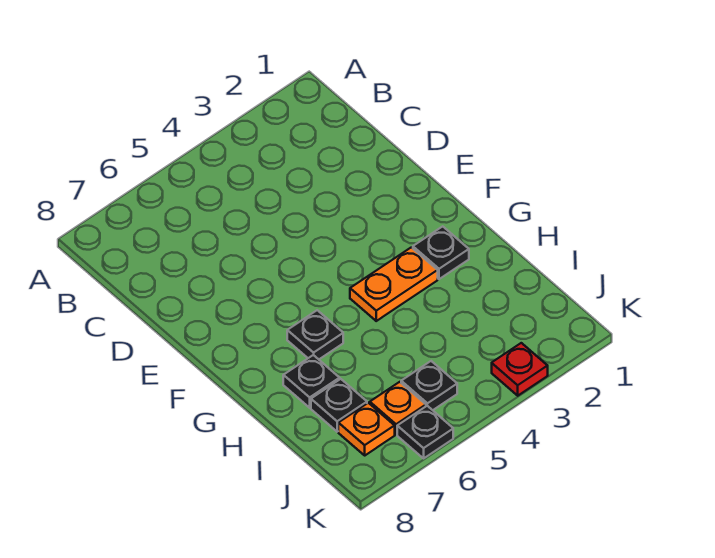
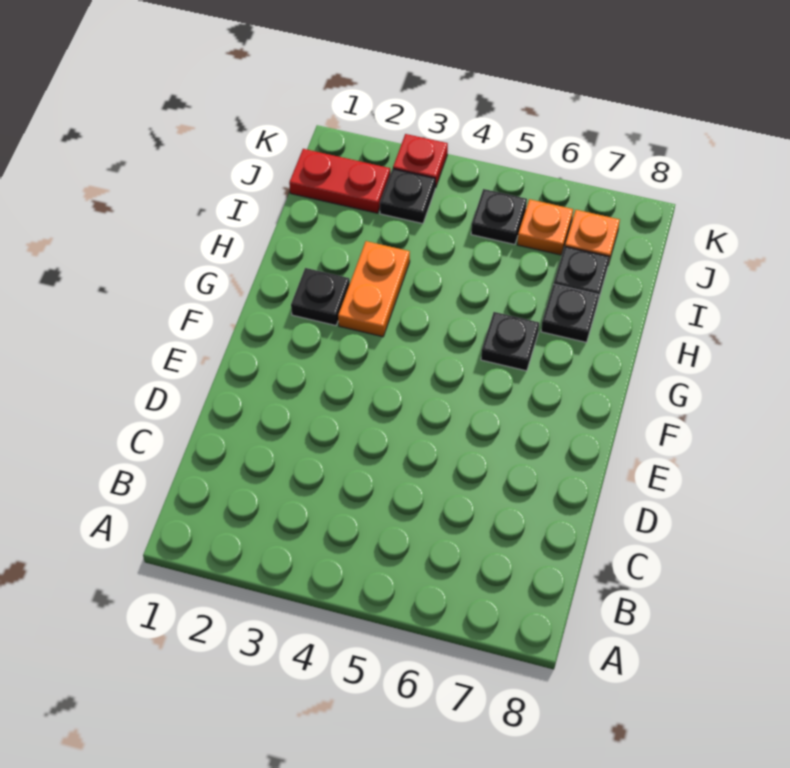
orange plate G3:G4 level 1 -> orange plate G3:H3 level 1
none -> red plate J1:J2 level 1
black plate K6 level 1 -> black plate J3 level 1

